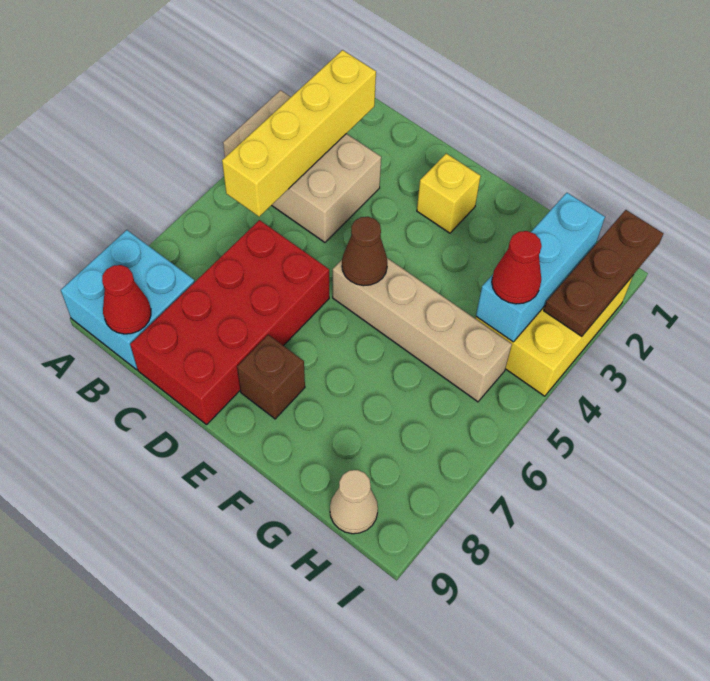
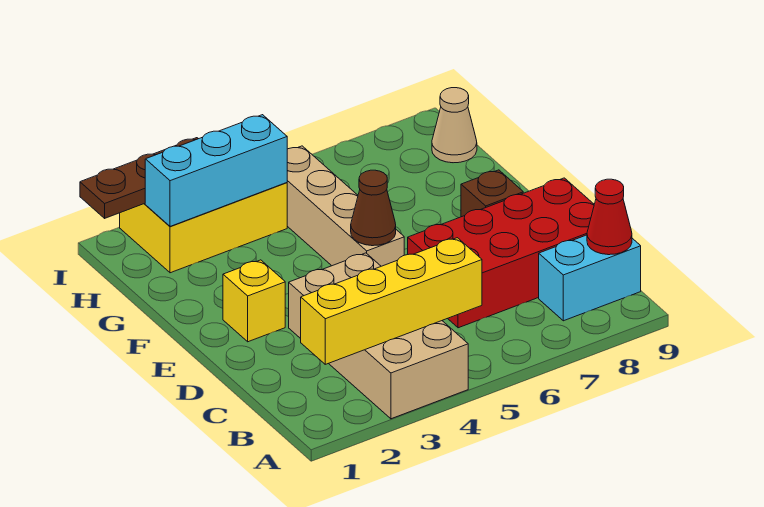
tan brick A3:C4 level 1 -> tan brick A3:D4 level 1
cyan brick A8:B9 level 1 -> cyan brick B8:B9 level 1
red cone H4 level 3 -> none

